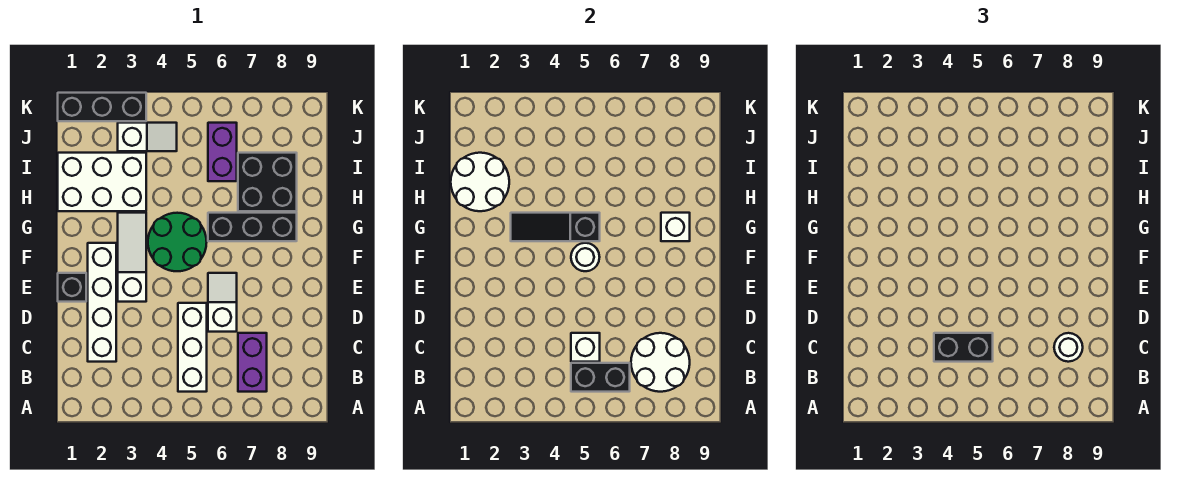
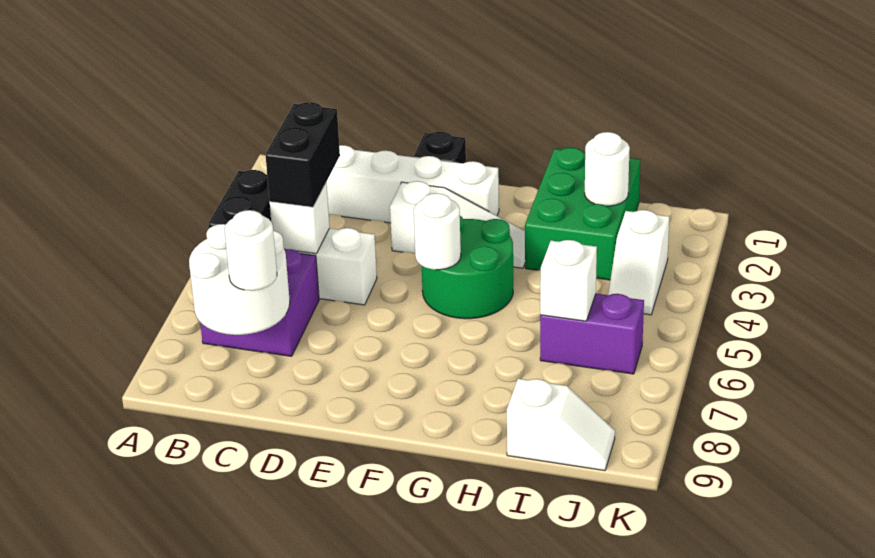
purple brick B7:C7 level 1 -> purple brick B6:C7 level 1
white slope D6:E6 level 1 top D -> white slope I9:J9 level 1 top I
black slope G3:G5 level 2 top 5 -> none
black brick G6:G8 level 1 -> none
white brick G8 level 2 -> white brick I6 level 2
white brick H1:I3 level 1 -> green brick H1:I3 level 1
white round brick H1:I2 level 2 -> white round brick I2 level 2
black brick H7:I8 level 1 -> none
black brick K1:K3 level 1 -> none

